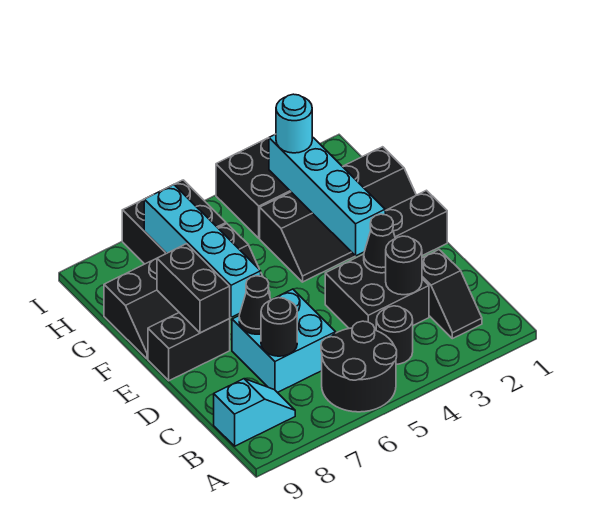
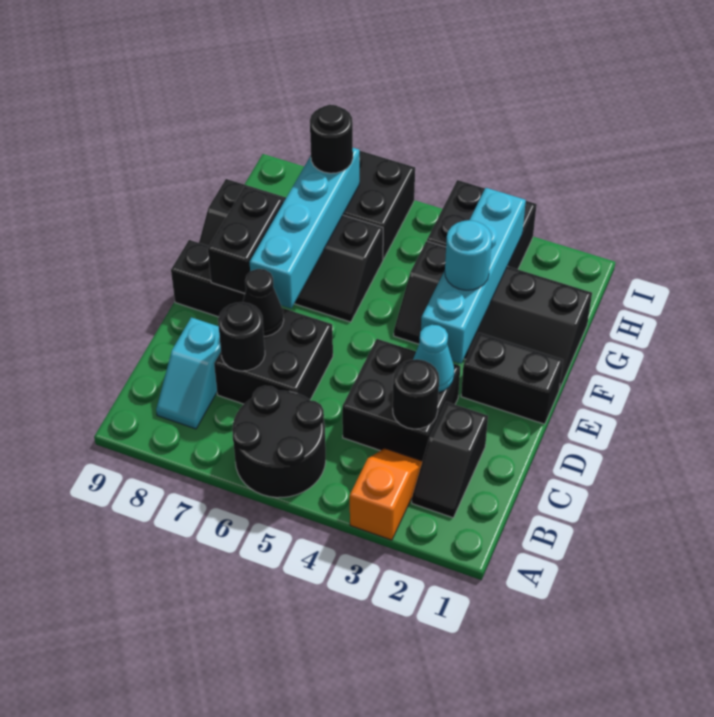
none -> orange slope A3:B3 level 1 top A
black round brick B4 level 1 -> black round brick H7 level 3
cyan slope B8:B9 level 1 top 9 -> cyan slope B8:C8 level 1 top C
cyan brick C6:D7 level 1 -> black brick C6:D7 level 1
black cone D3 level 2 -> cyan cone D3 level 2
cyan round brick H3 level 3 -> cyan round brick F3 level 3

